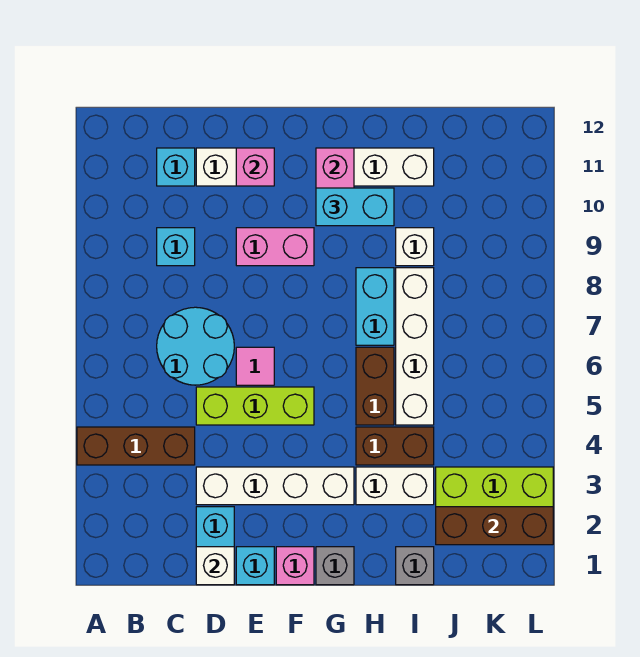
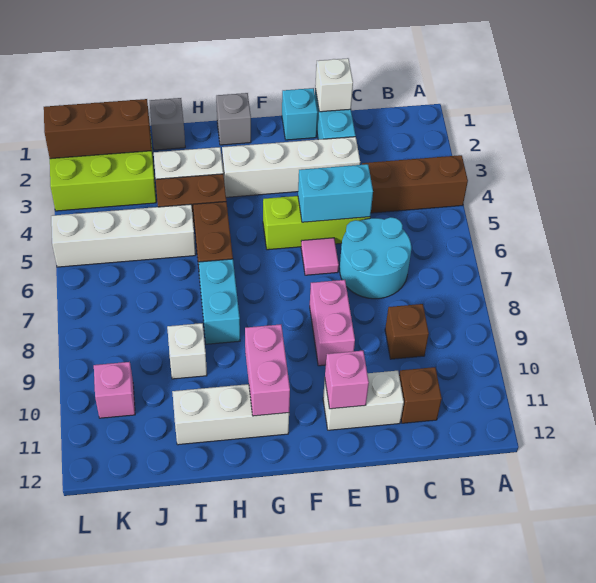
cyan brick C9 level 1 -> brown brick C9 level 1
cyan brick C11 level 1 -> brown brick C11 level 1
pink brick E9:F9 level 1 -> pink brick E8:E9 level 1
pink brick F1 level 1 -> pink brick K10 level 1
cyan brick G10:H10 level 3 -> cyan brick D5:E5 level 2
white brick I5:I8 level 1 -> white brick I5:L5 level 1

